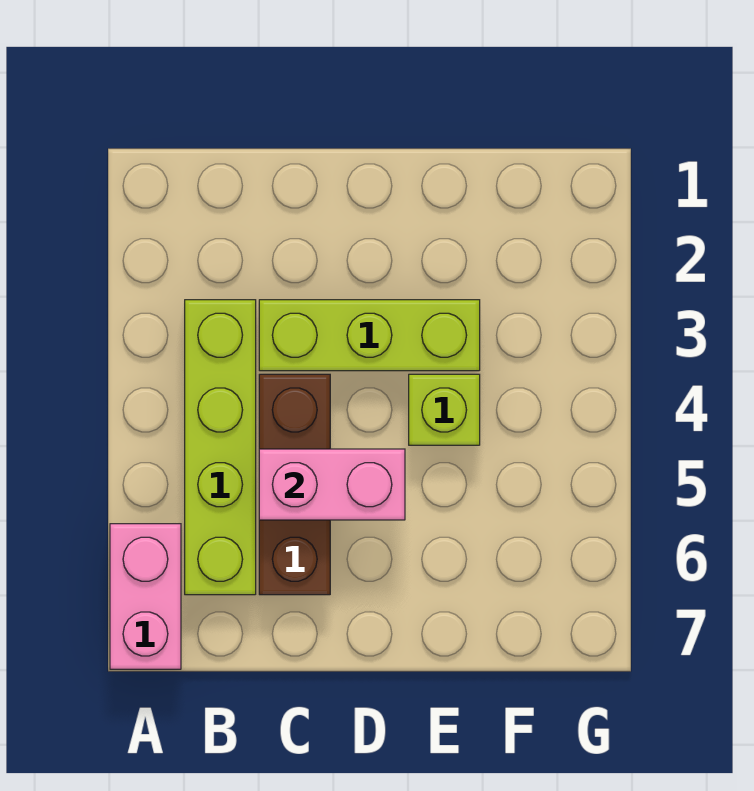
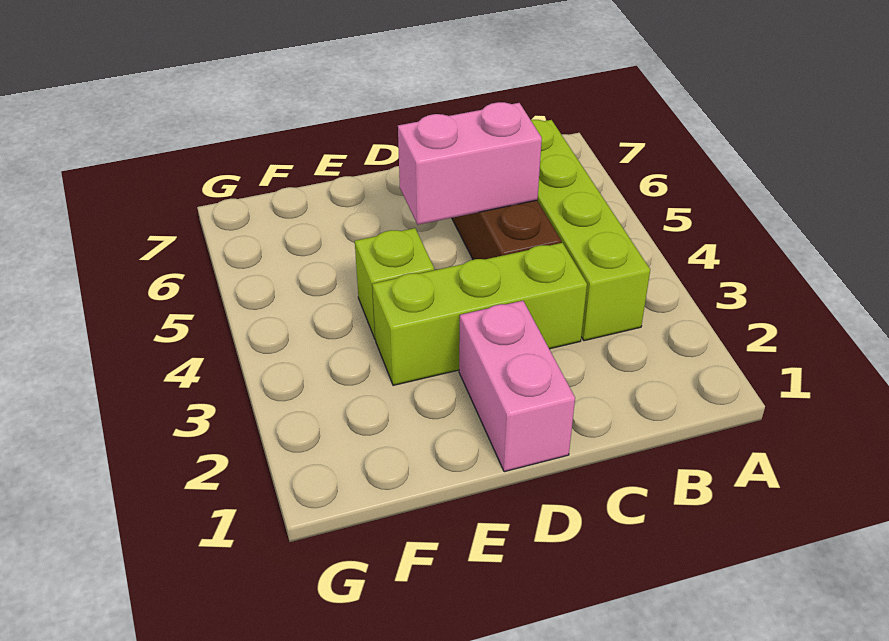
pink brick A6:A7 level 1 -> pink brick D1:D2 level 1

